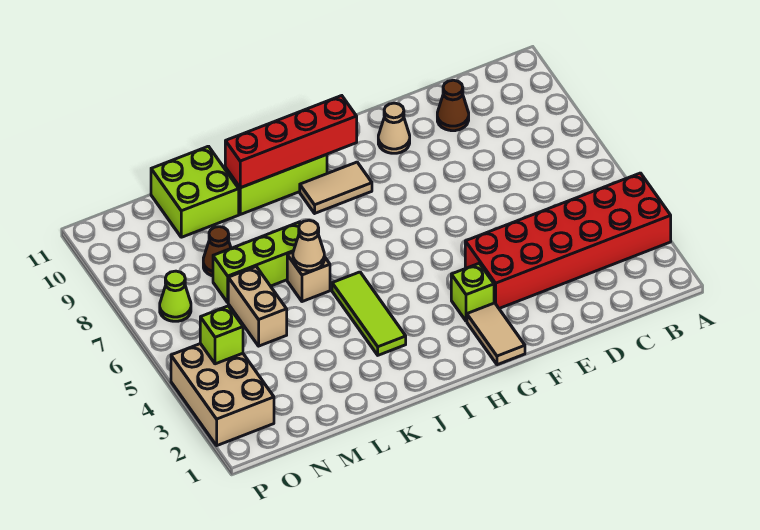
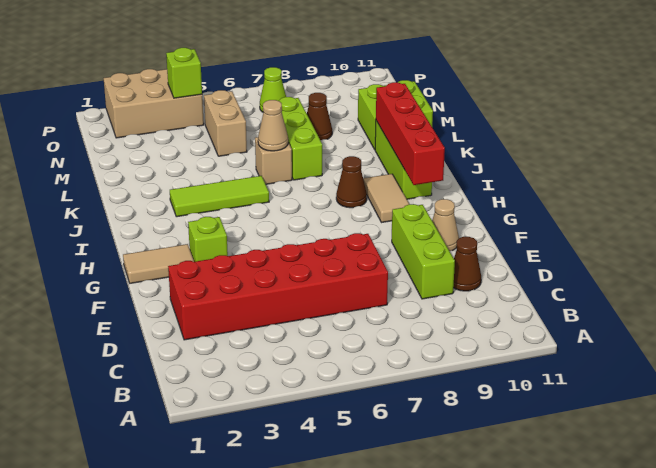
red brick A3:F4 level 1 -> red brick D2:E7 level 1
none -> lime brick D9:F9 level 1
none -> brown cone I8 level 1
tan brick M5:M6 level 1 -> tan brick M5:N5 level 1

